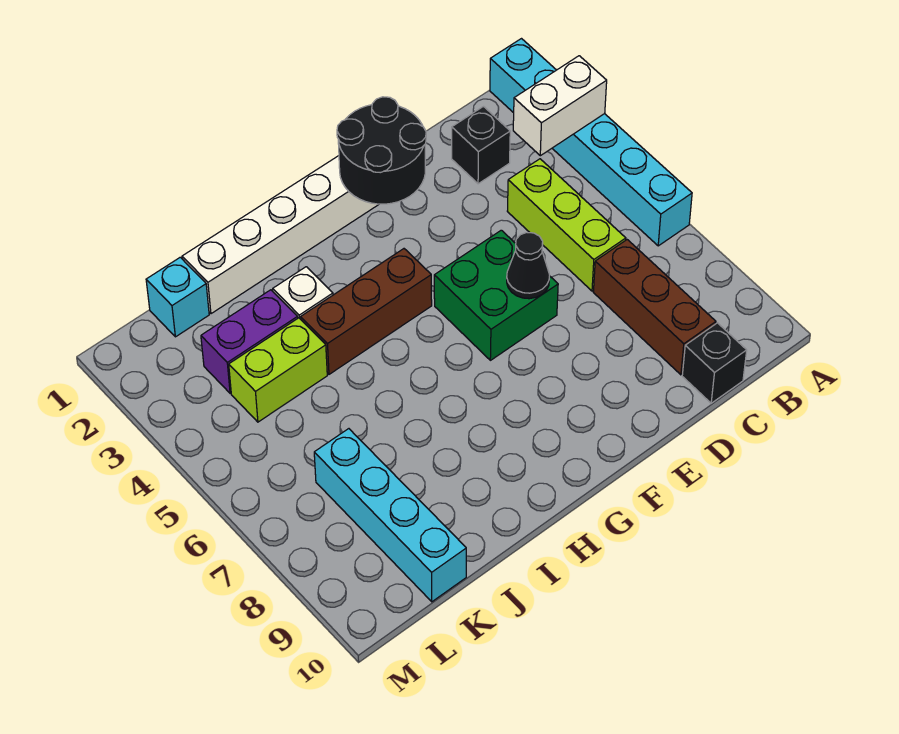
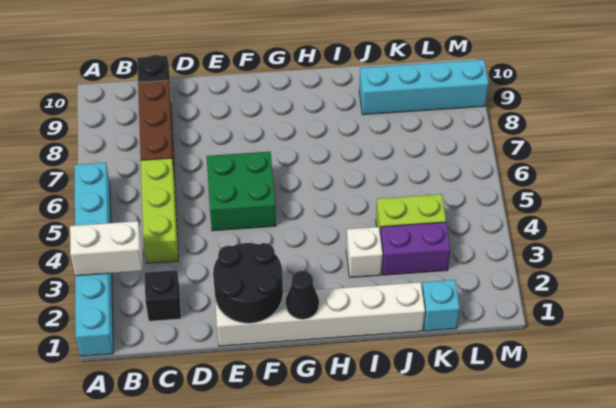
black cone E6 level 2 -> black cone G1 level 2
brown brick G4:I4 level 1 -> none
cyan brick K7:K10 level 1 -> cyan brick J9:M9 level 1

